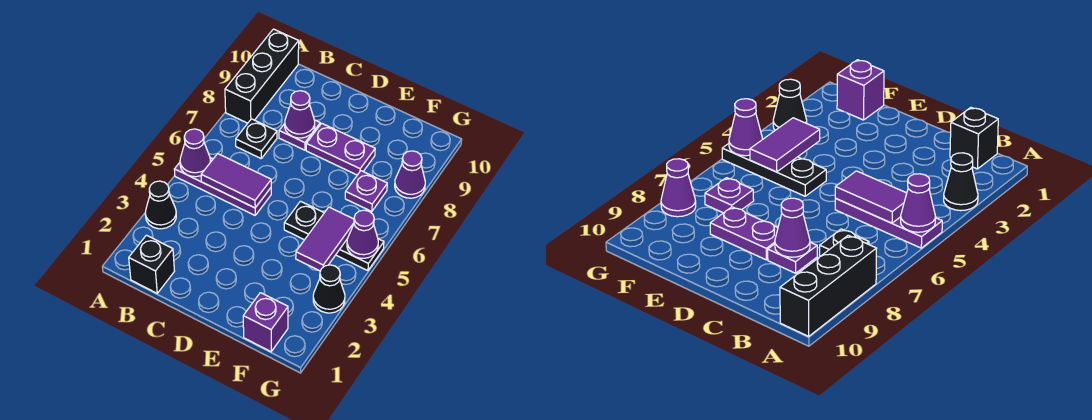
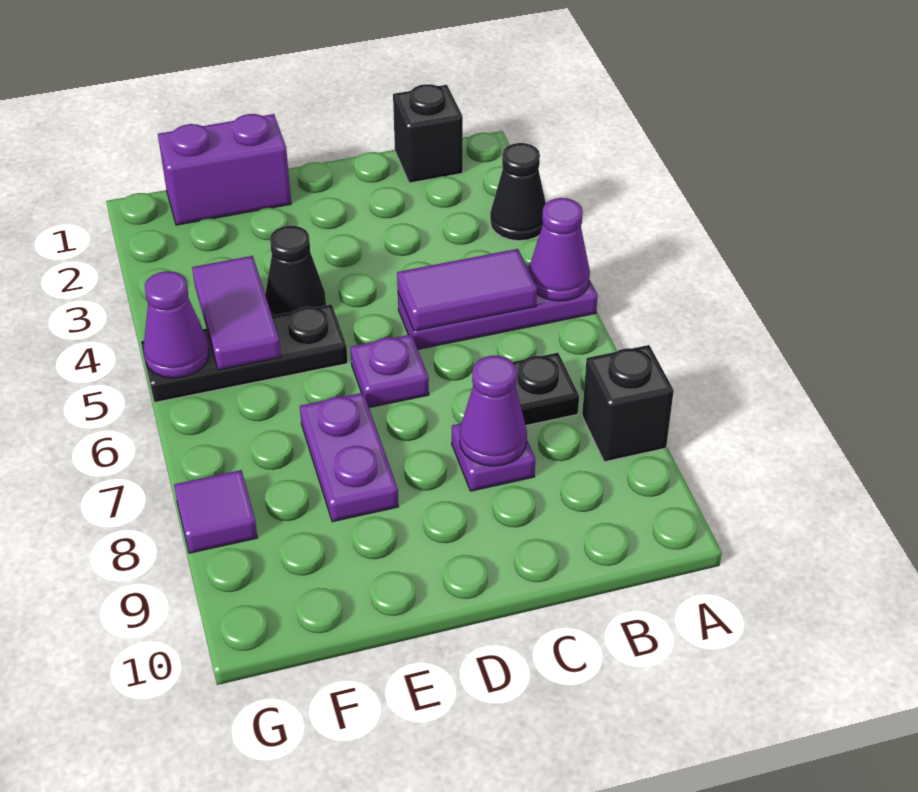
black brick A8:A10 level 1 -> black brick A8 level 1
purple plate D8:E8 level 1 -> purple plate E7:E8 level 1
purple brick F1 level 1 -> purple brick E1:F1 level 1
purple plate F7 level 1 -> purple plate D6 level 1
black cone G3 level 1 -> black cone E4 level 1
purple cone G8 level 1 -> purple tile G8 level 1

